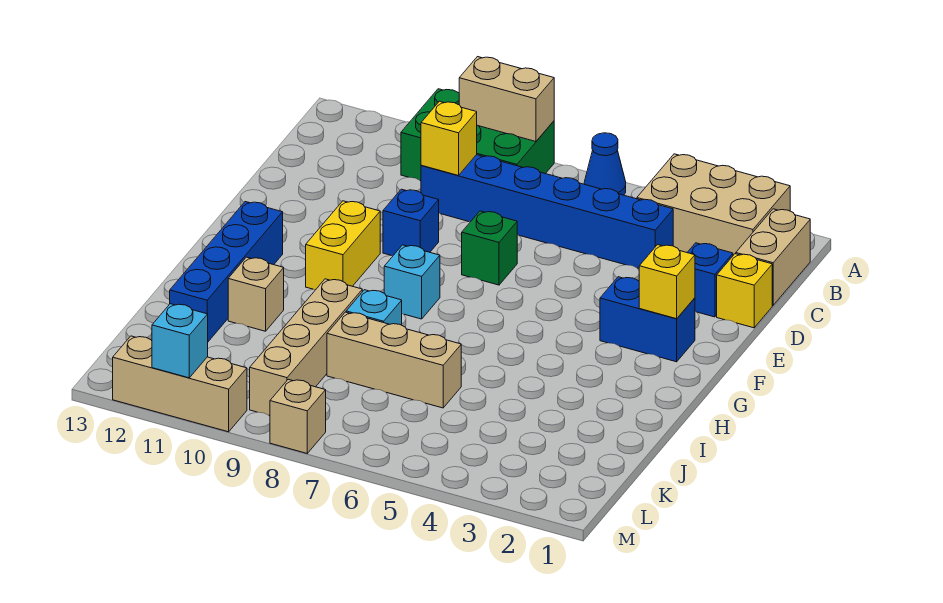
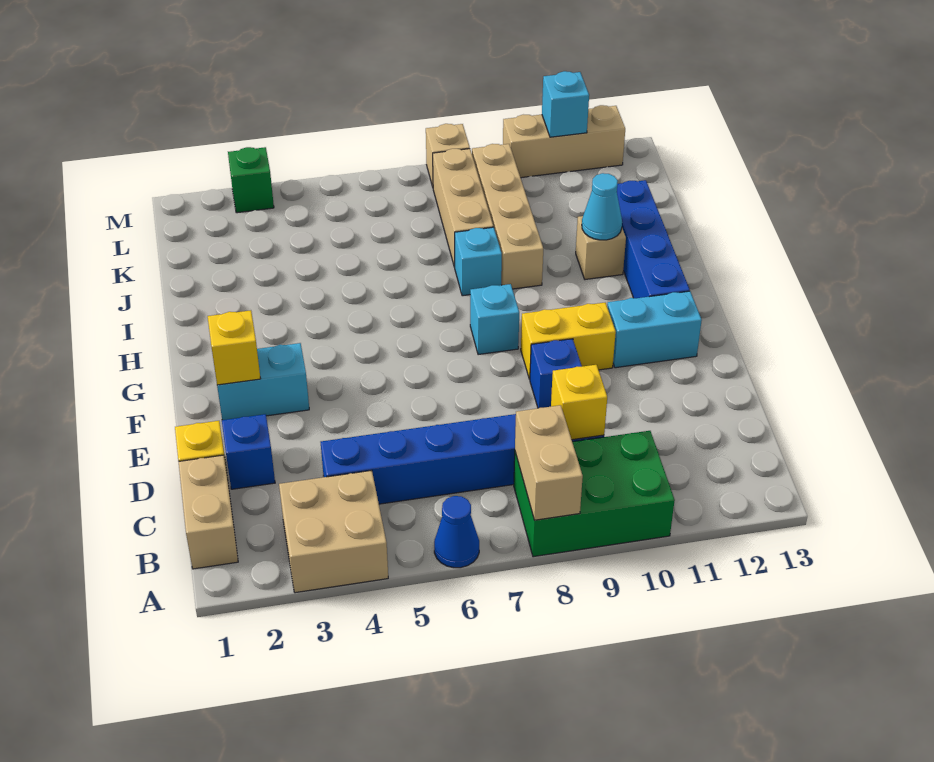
tan brick A2:B4 level 1 -> tan brick A3:B4 level 1
tan brick A8:A9 level 2 -> tan brick A8:B8 level 2
green brick E7 level 1 -> green brick M3 level 1
blue brick F2:F3 level 1 -> cyan brick F2:F3 level 1
yellow brick F10:G10 level 1 -> yellow brick F9:F10 level 1
none -> cyan brick F11:F12 level 1
none -> cyan cone I11 level 2
tan brick J6:J8 level 1 -> tan brick J8:L8 level 1

